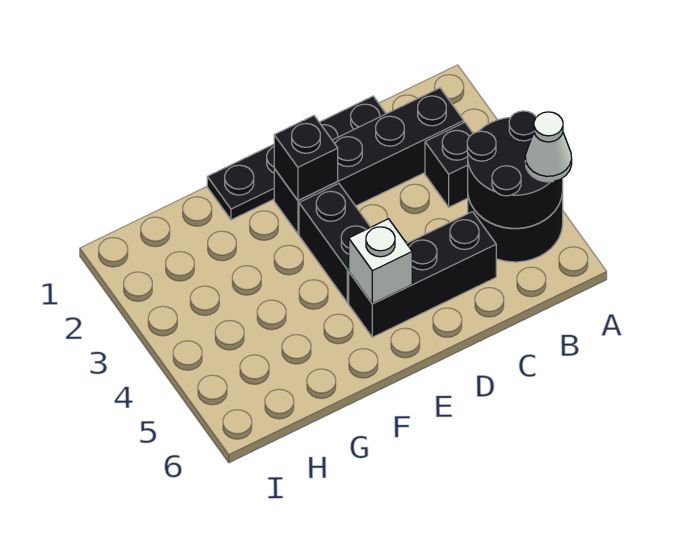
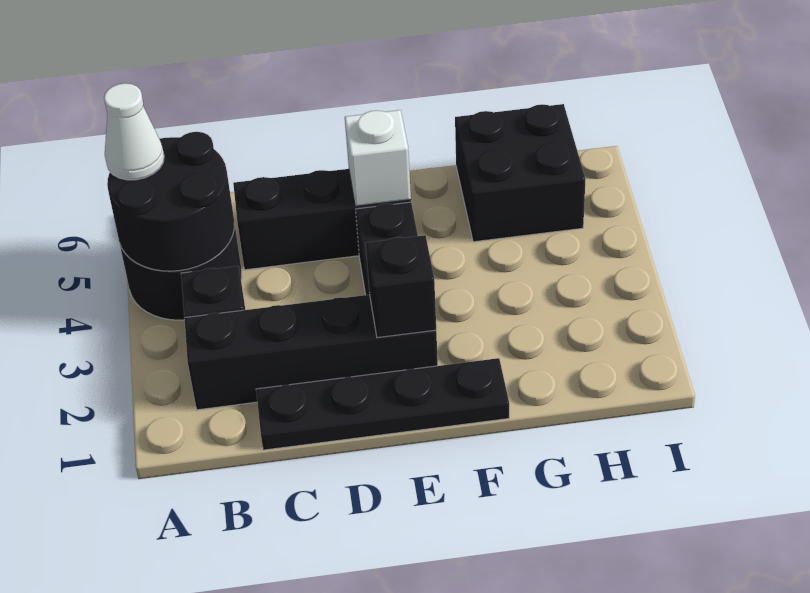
none -> black brick G5:H6 level 1

